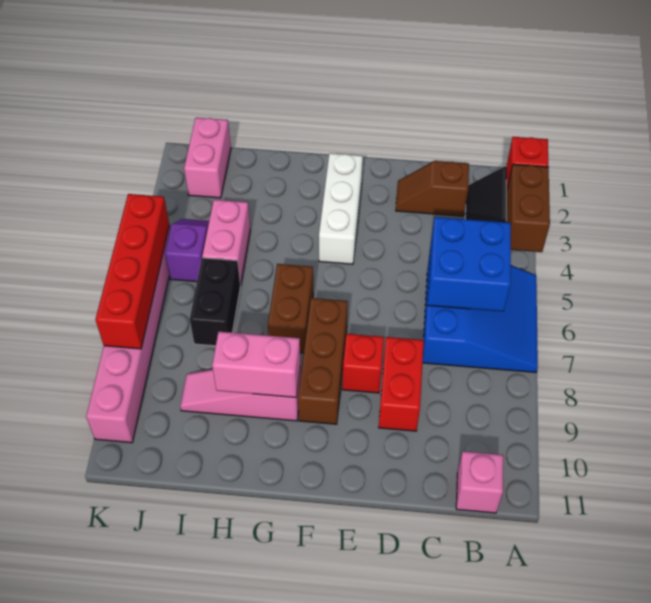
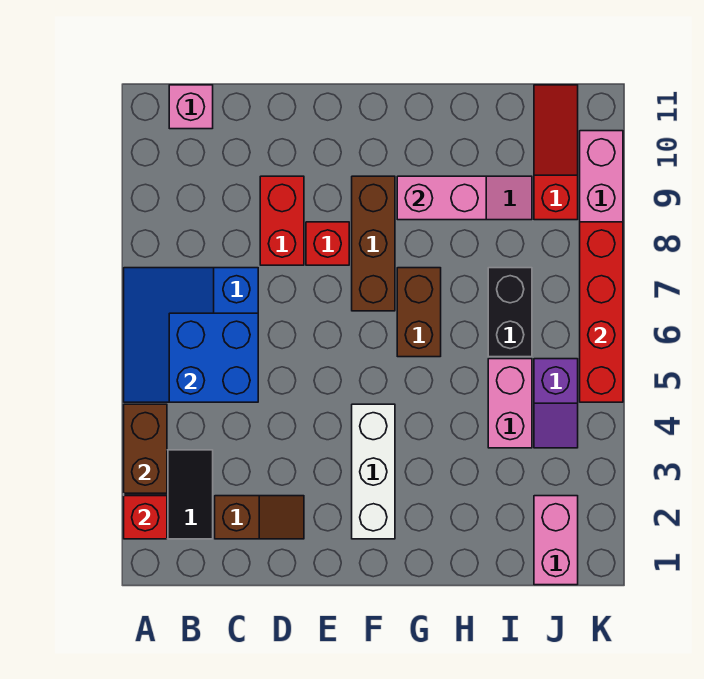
none -> red slope J9:J11 level 1 top 9

